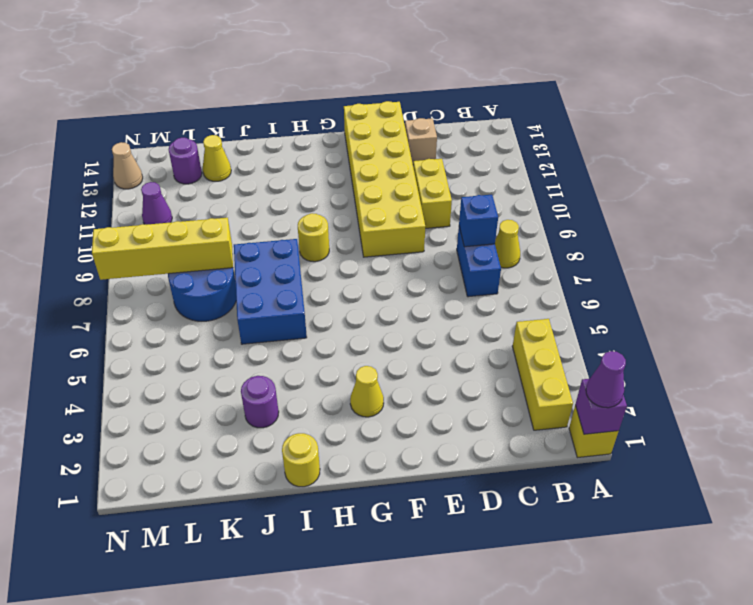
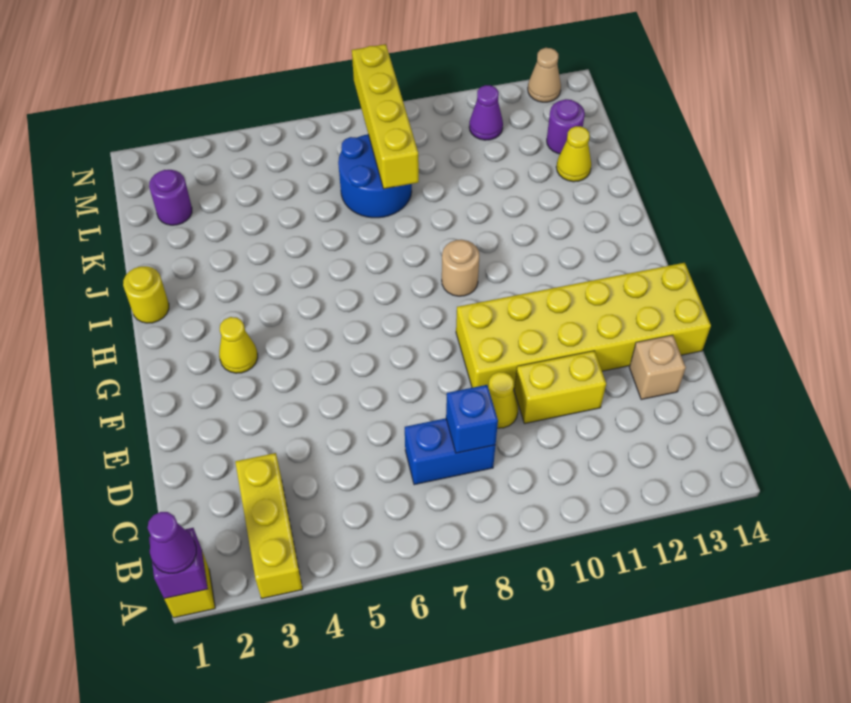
yellow brick B2:B4 level 1 -> yellow brick A3:C3 level 1
yellow cone B8 level 1 -> yellow cone D9 level 1
yellow round brick H9 level 1 -> tan round brick H9 level 1
blue brick I6:J8 level 1 -> none
purple round brick J3 level 1 -> purple round brick L2 level 1

